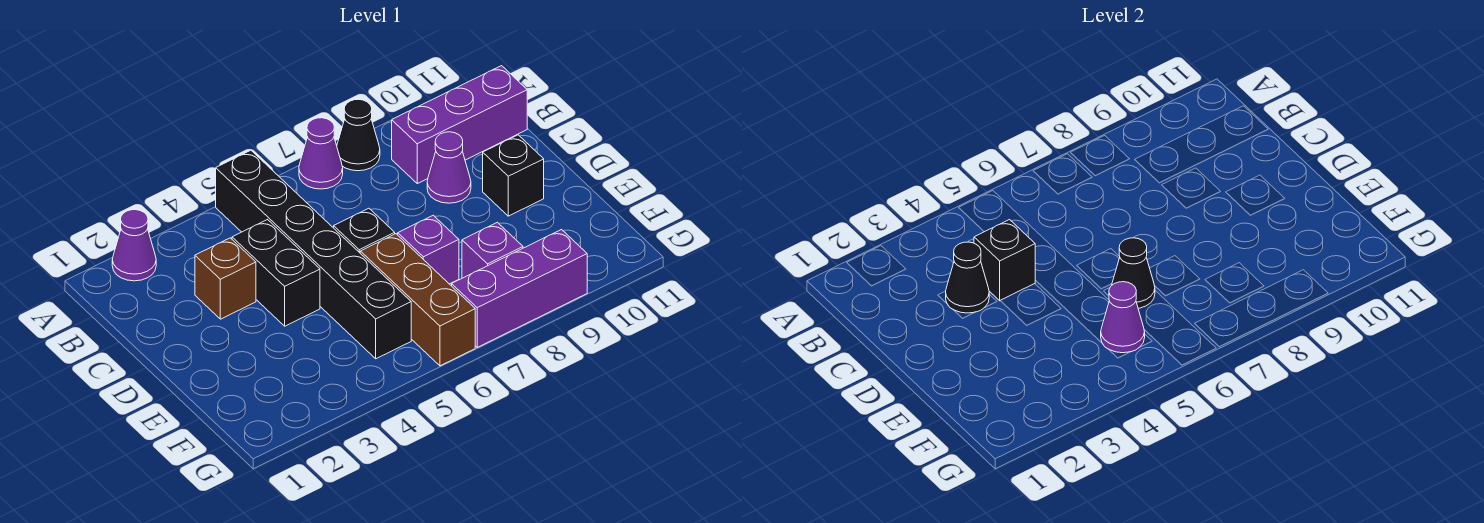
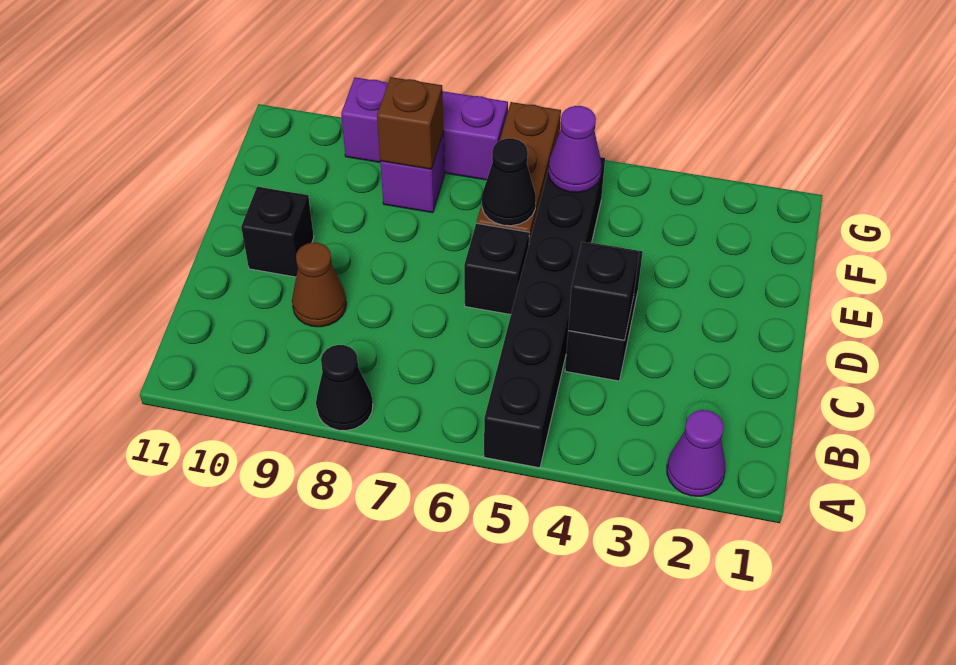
purple cone A7 level 1 -> none
purple brick B9:B11 level 1 -> none
brown brick C3 level 1 -> brown brick F8 level 2
black cone C3 level 2 -> none
purple cone C9 level 1 -> brown cone C9 level 1
purple brick E7 level 1 -> none

